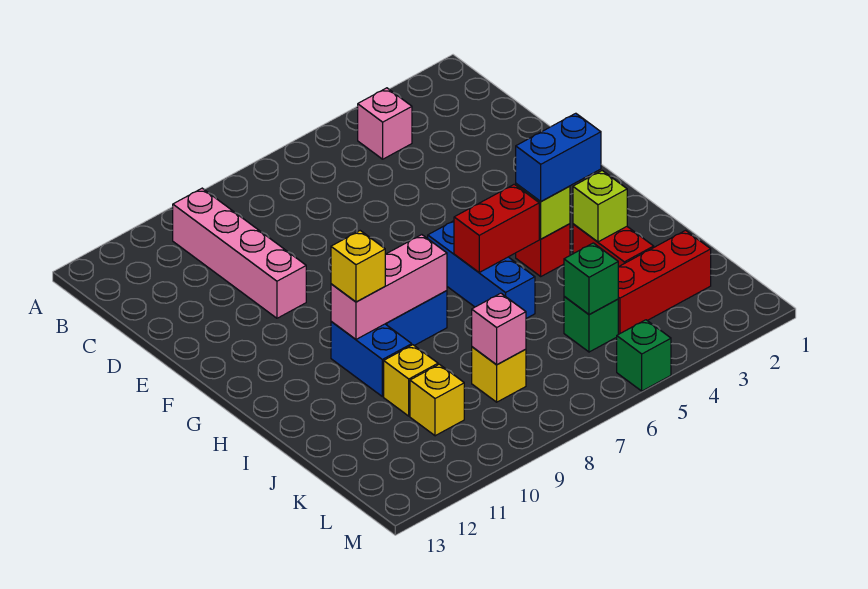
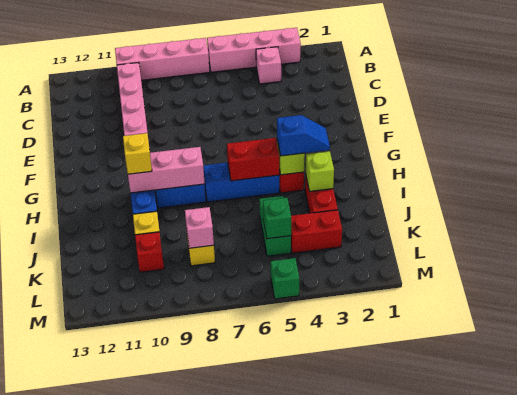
none -> pink brick A3:A6 level 1
none -> pink brick A7:A10 level 1
blue brick G6:I6 level 1 -> blue brick H5:H7 level 1
blue brick H3:H4 level 3 -> blue slope H3:H4 level 3 top 4
red brick K2:K4 level 1 -> red brick K3:K4 level 1
green brick K5 level 1 -> green brick J5:K5 level 1
yellow brick K10 level 1 -> red brick K10 level 1

